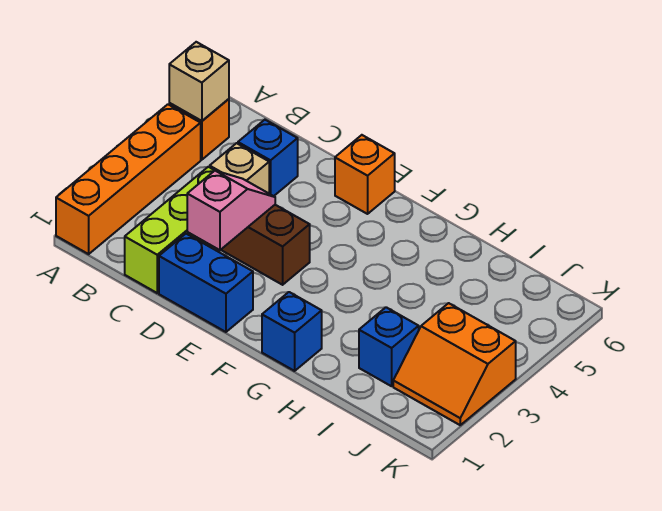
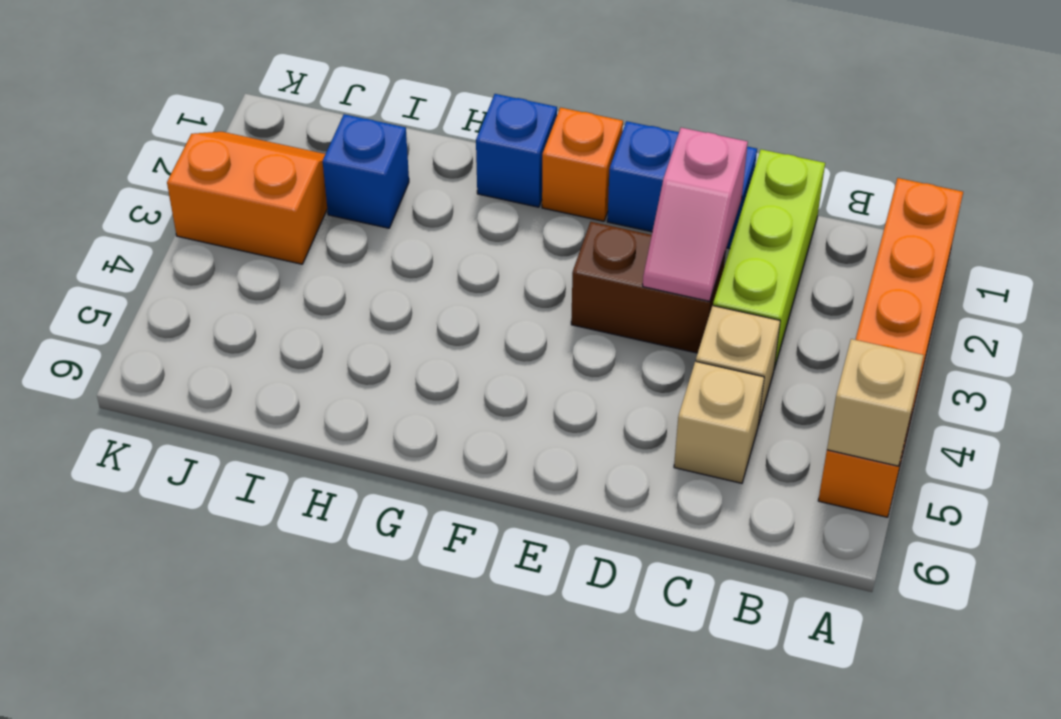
blue brick C5 level 1 -> tan brick C5 level 1
orange brick E6 level 1 -> orange brick F1 level 1

